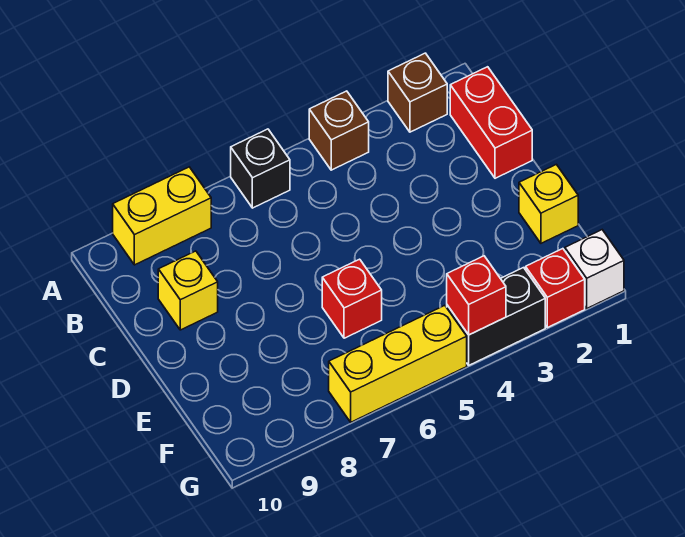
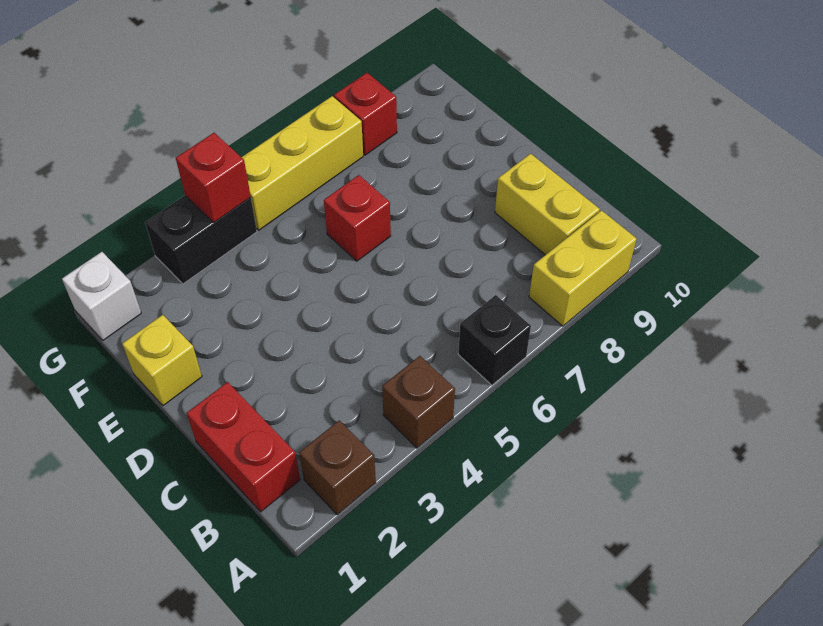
yellow brick C9 level 1 -> yellow brick B9:C9 level 1
red brick G2 level 1 -> red brick G8 level 1

